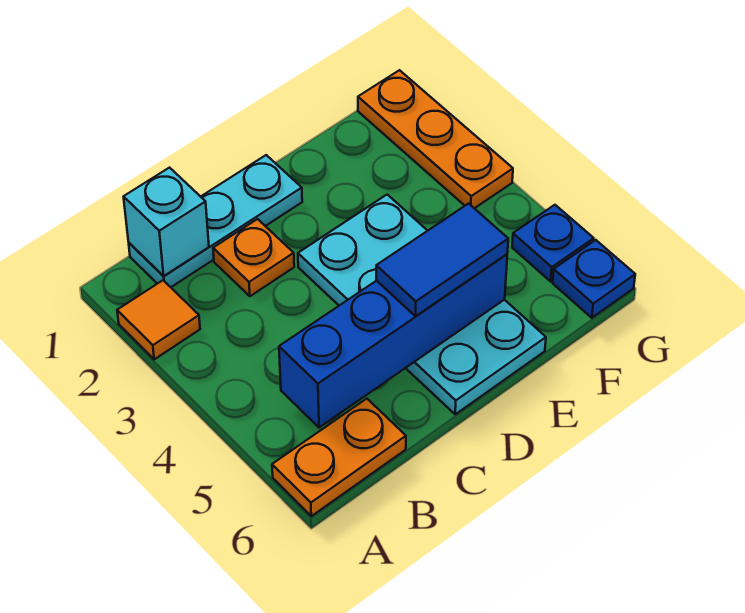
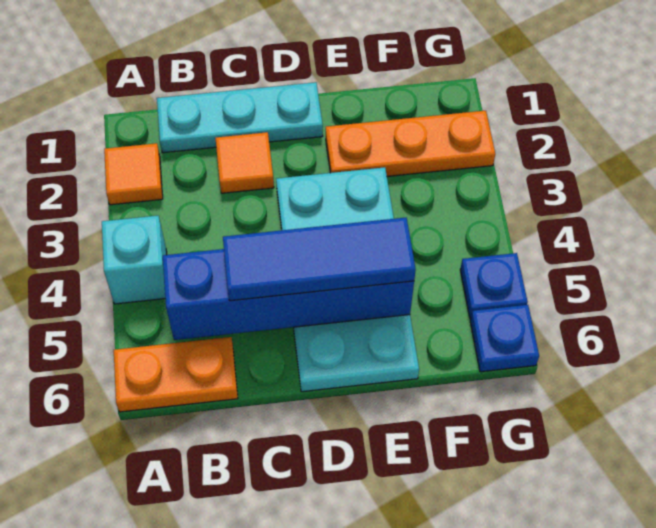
cyan brick B1 level 2 -> cyan brick A4 level 1
orange plate C2 level 1 -> orange tile C2 level 1
blue tile D5:E5 level 3 -> blue tile C5:E5 level 3
orange plate G1:G3 level 1 -> orange plate E2:G2 level 1

